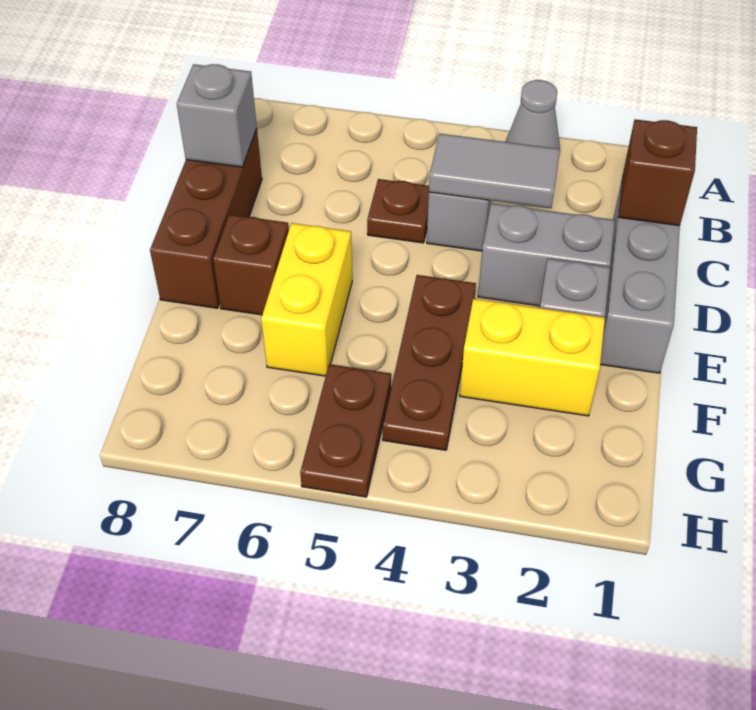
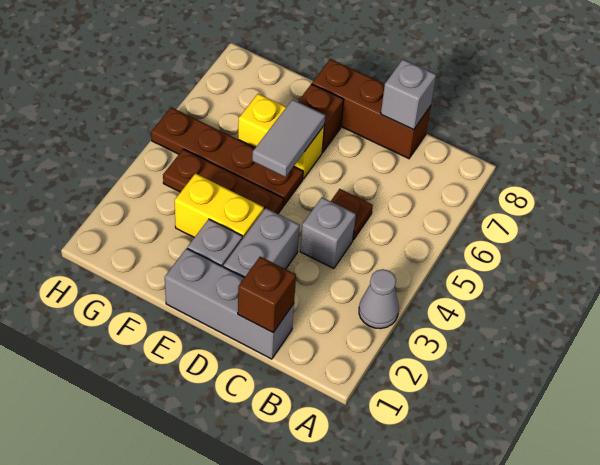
grey tile C3:C4 level 2 -> grey tile E5:E6 level 2
yellow brick F2:F3 level 1 -> yellow brick E3:F3 level 1
brown plate G5:H5 level 1 -> brown plate E5:H5 level 1

